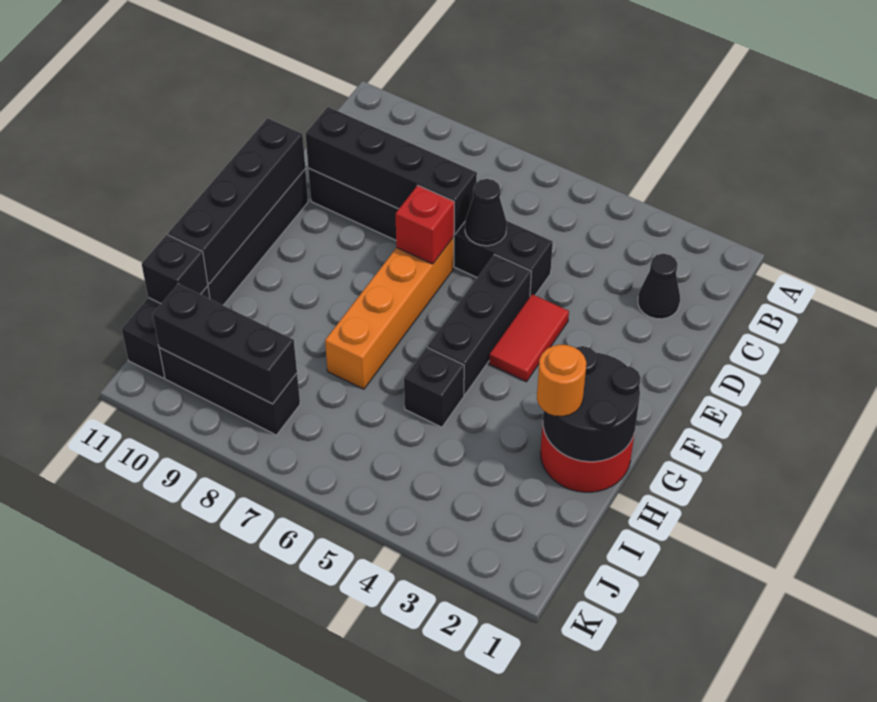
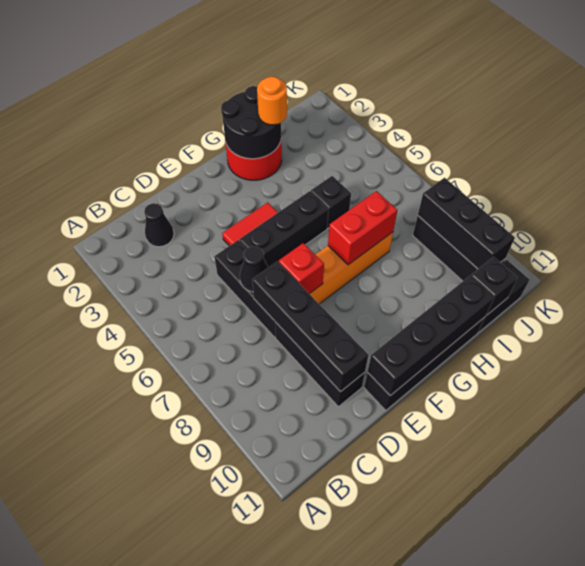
none -> red brick G7:H7 level 2

